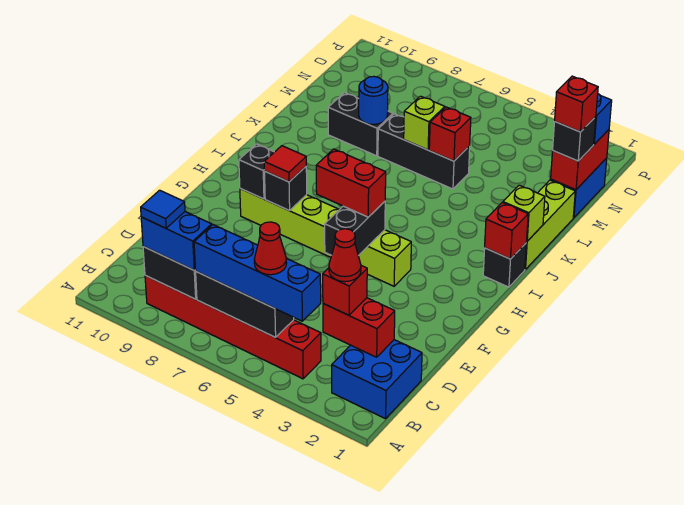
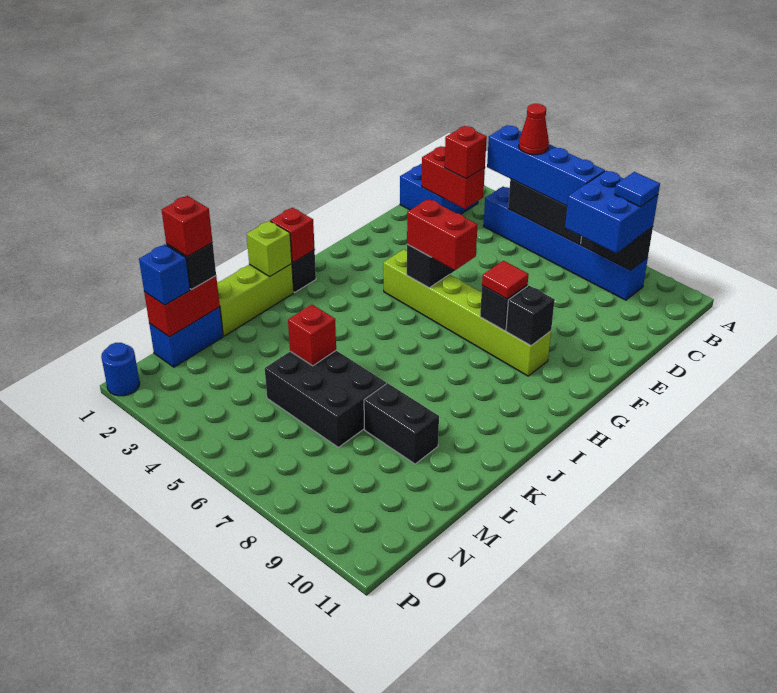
red brick B4:B9 level 1 -> blue brick B4:B9 level 1
blue brick B8:B9 level 3 -> blue brick B8:C9 level 3
red cone C3 level 4 -> none
black brick L5:L7 level 1 -> black brick L5:M7 level 1
lime brick L6 level 2 -> none
blue round brick L8 level 2 -> blue round brick P1 level 1

